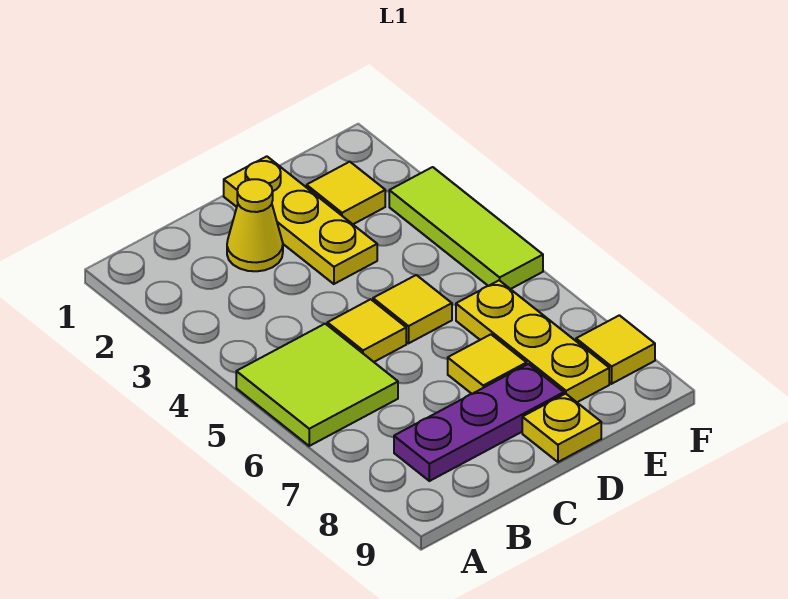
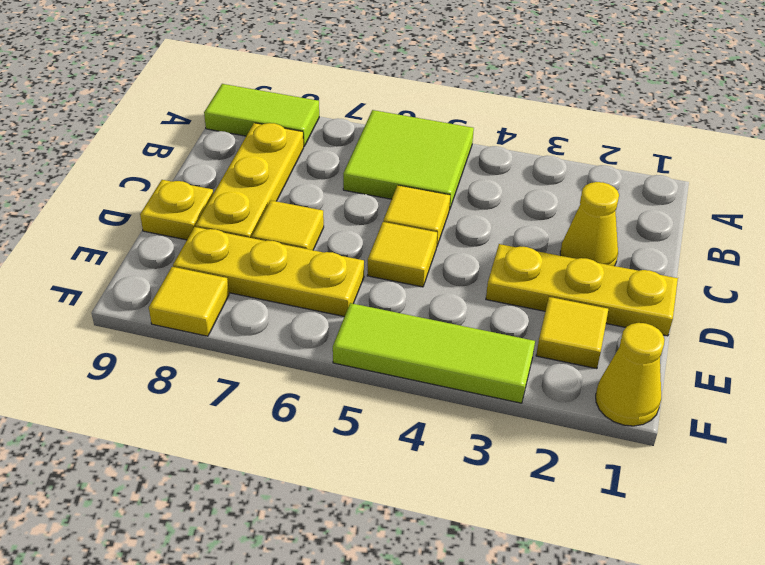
none -> lime tile A8:A9 level 1
purple plate B8:D8 level 1 -> yellow plate B8:D8 level 1
none -> yellow cone F1 level 1

